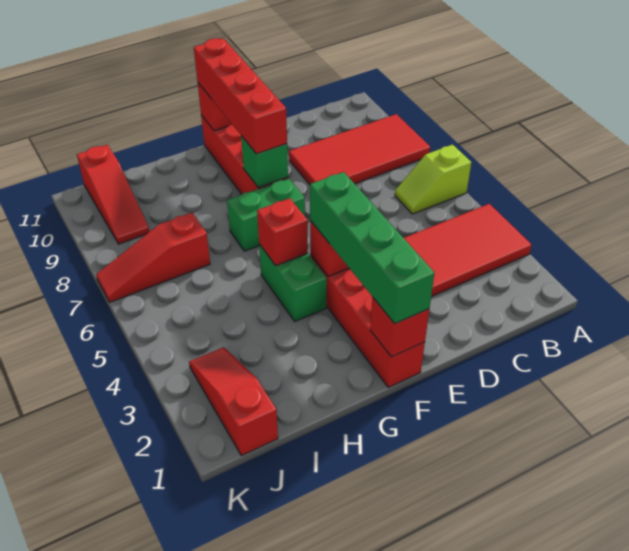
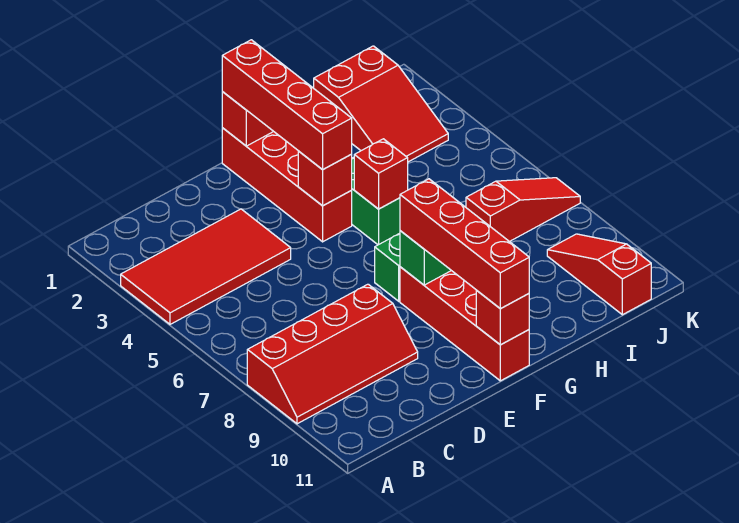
lime slope A6:B6 level 1 top A -> none
red tile A8:D9 level 1 -> red slope A8:D9 level 1 top 8
green brick F1:F4 level 3 -> red brick F1:F4 level 3
red slope J1:J3 level 1 top 1 -> red slope I1:J3 level 1 top 1

